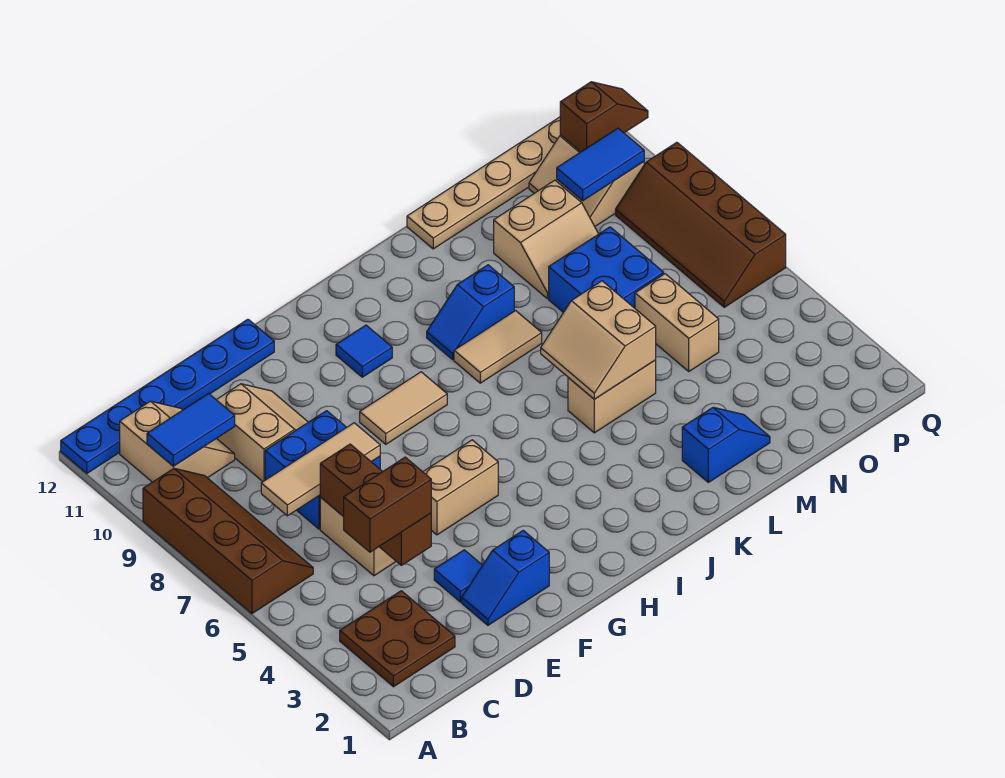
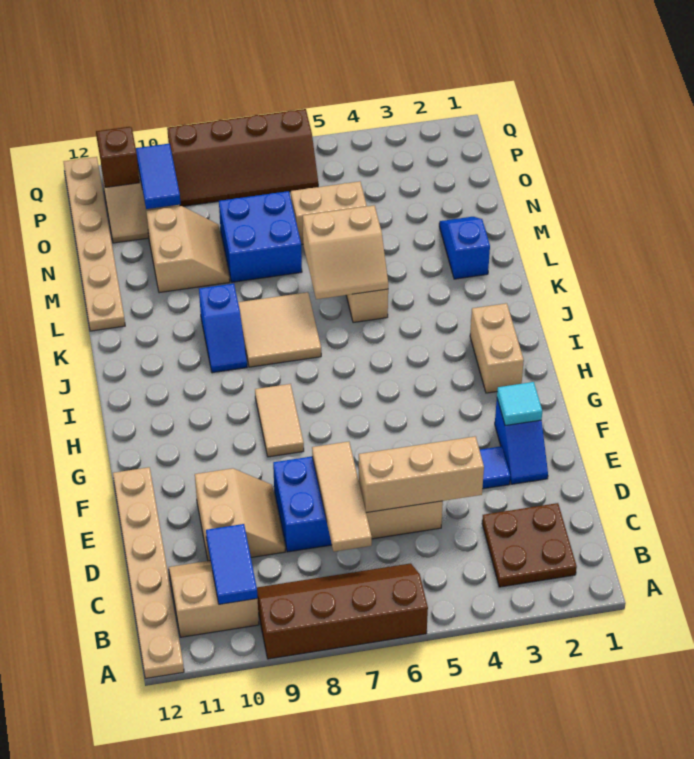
blue plate A12:F12 level 1 -> tan plate A12:F12 level 1
brown brick C4:D4 level 3 -> none
brown brick D4:D6 level 2 -> tan brick D4:D6 level 2
tan slope D9:E10 level 1 top D -> tan slope D9:E10 level 1 top 10
none -> cyan tile F2 level 2
tan brick F5:G5 level 1 -> tan brick H2:I2 level 1
blue tile H10 level 1 -> none
tan tile J8:K8 level 1 -> tan tile J7:K8 level 1

